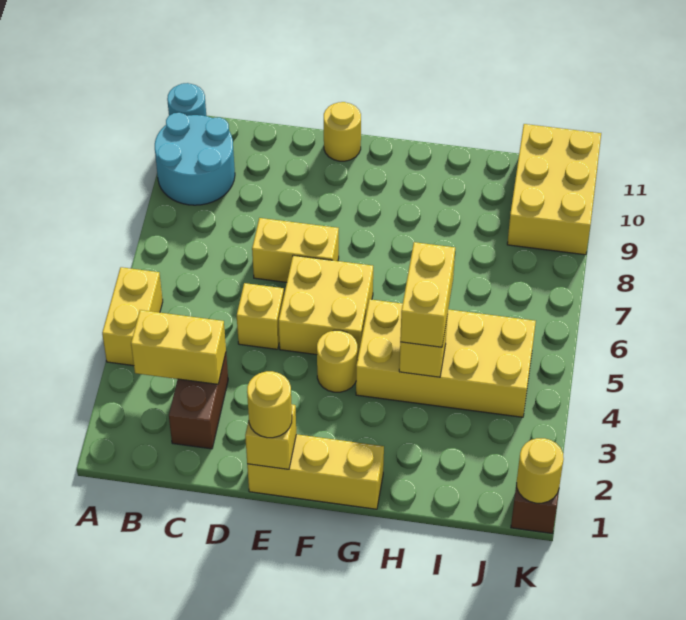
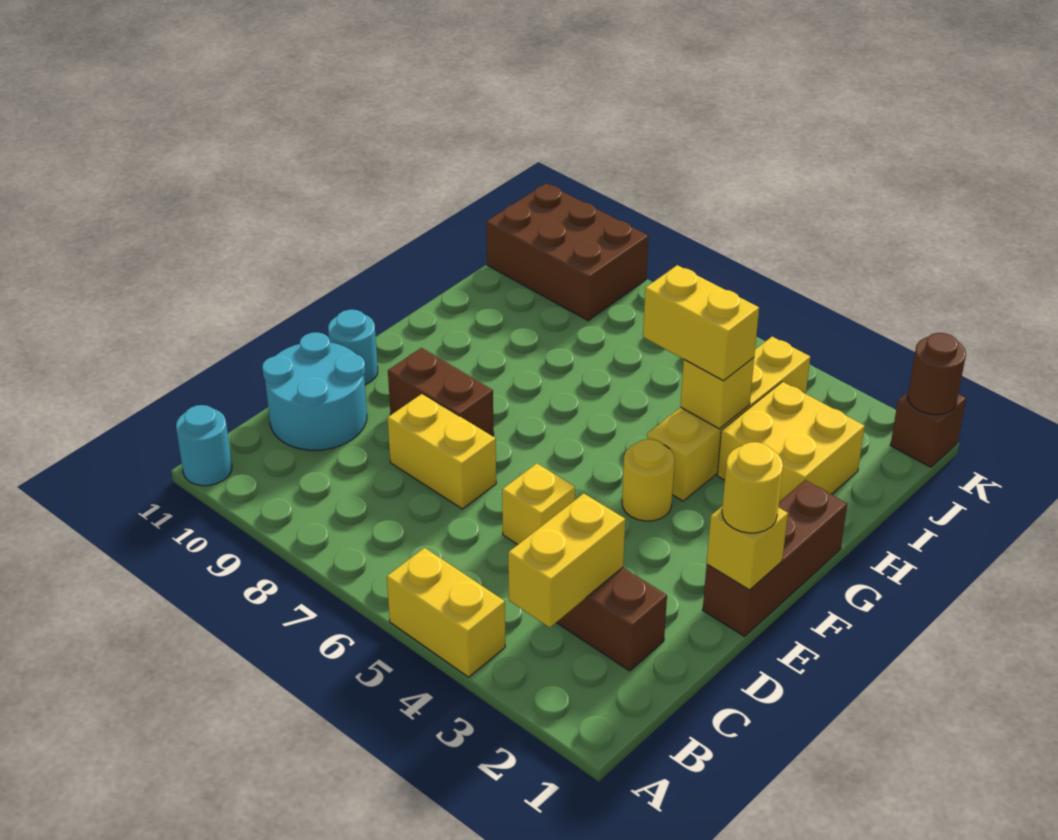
cyan round brick A9:B10 level 1 -> cyan round brick C10:D11 level 1
yellow brick D7:E7 level 1 -> yellow brick D7:D8 level 1
yellow brick E1:G1 level 1 -> brown brick E1:G1 level 1
yellow brick E5:F6 level 1 -> yellow brick H2:I3 level 1
none -> brown brick E8:E9 level 1
yellow round brick E11 level 1 -> cyan round brick E11 level 1
yellow brick G4:J5 level 1 -> yellow brick G4:J4 level 1
yellow brick J9:K11 level 1 -> brown brick J9:K11 level 1
yellow round brick K1 level 2 -> brown round brick K1 level 2

